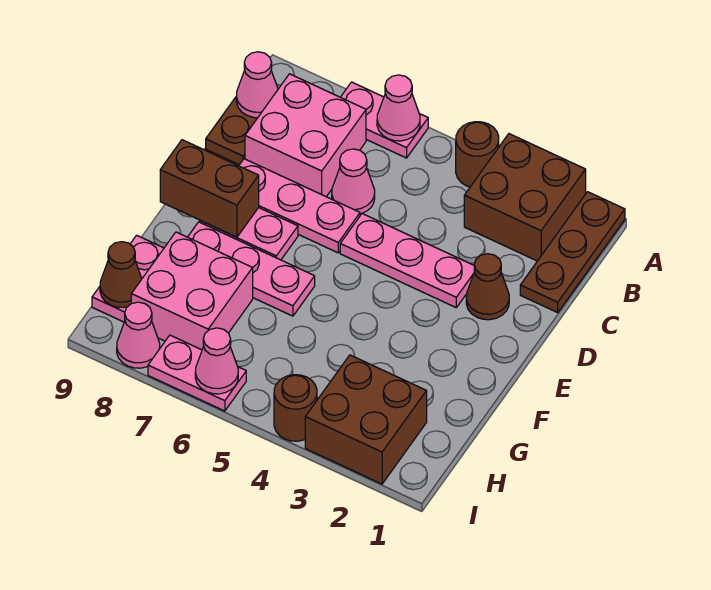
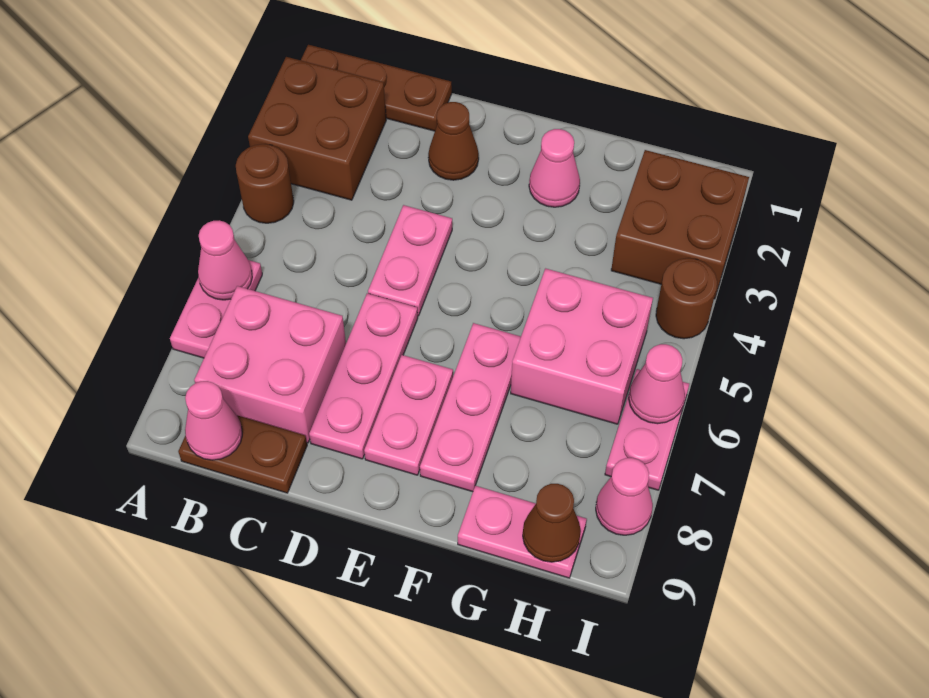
pink cone C6 level 1 -> pink cone F2 level 1
pink plate D3:D5 level 1 -> pink plate D4:D5 level 1
brown brick E8:E9 level 2 -> none
pink brick G7:H8 level 1 -> pink brick G5:H6 level 1

